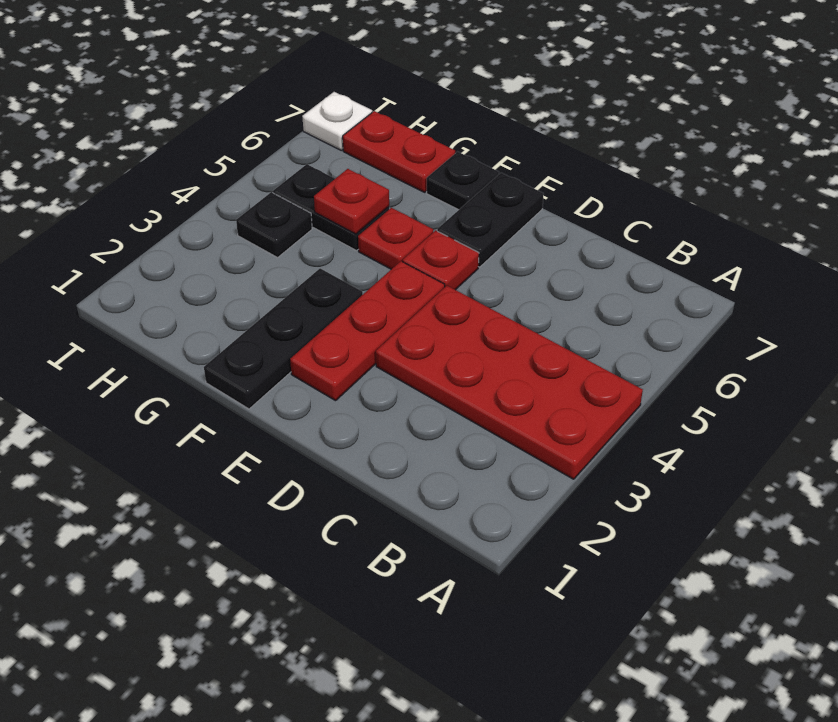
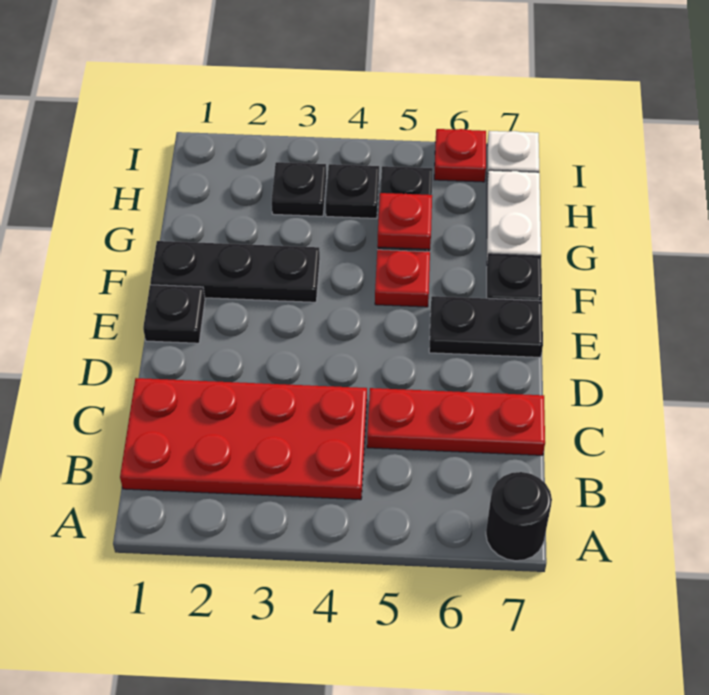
red plate A3:D4 level 1 -> red plate B1:C4 level 1
none -> black round brick A7 level 1
none -> black plate E1 level 1
red plate E2:E4 level 1 -> red plate C5:C7 level 1
red plate E5 level 1 -> red plate I6 level 1
red plate G7:H7 level 1 -> white plate G7:H7 level 1
none -> black plate H3 level 1

